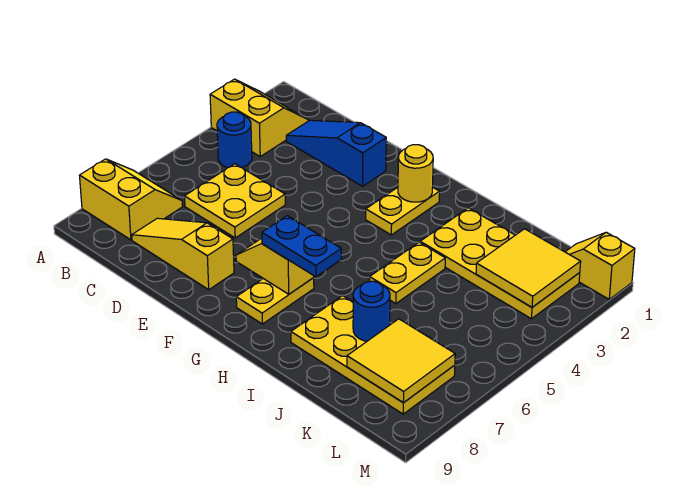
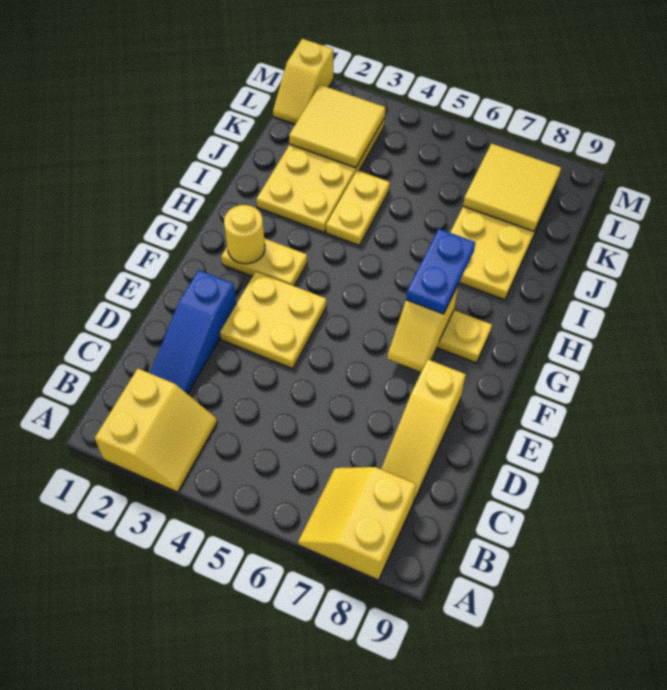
yellow slope A2:B3 level 1 top 3 -> yellow slope A2:B3 level 1 top 2
blue round brick B4 level 1 -> none
yellow plate C5:D6 level 1 -> yellow plate E3:F4 level 1
yellow plate I4:I5 level 1 -> yellow plate I4:J4 level 1
blue round brick J7 level 2 -> none

